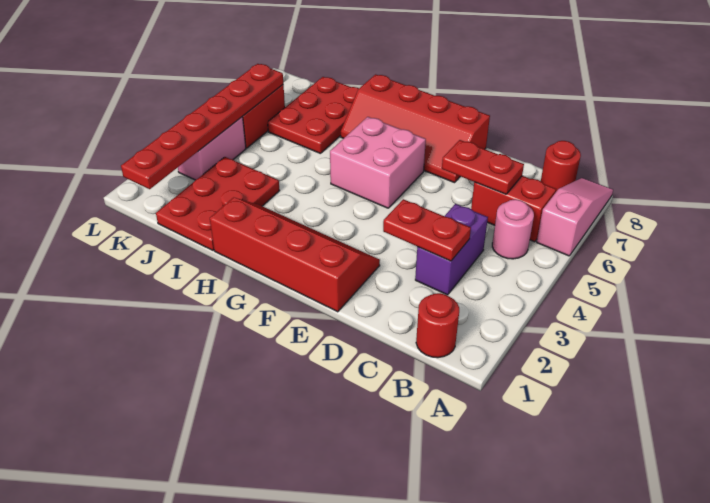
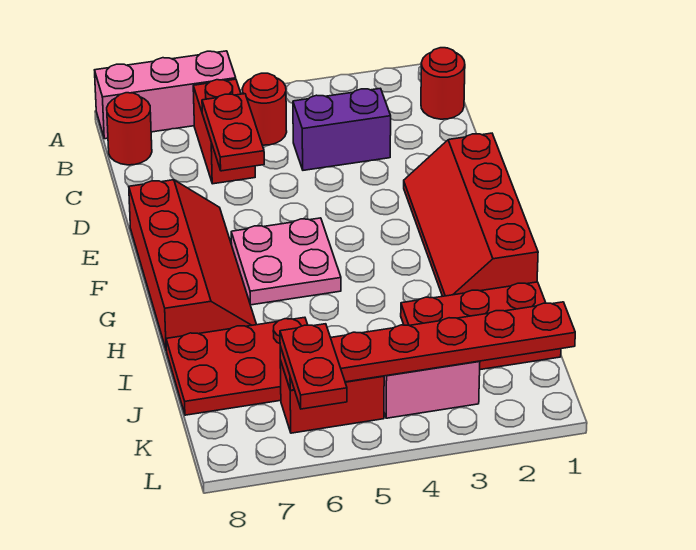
pink slope A6:A8 level 1 top 6 -> pink brick A6:A8 level 1
pink round brick B5 level 1 -> red round brick B5 level 1
red plate C3:D3 level 2 -> red plate K6:L6 level 3
pink brick F5:G6 level 1 -> pink plate F5:G6 level 1

